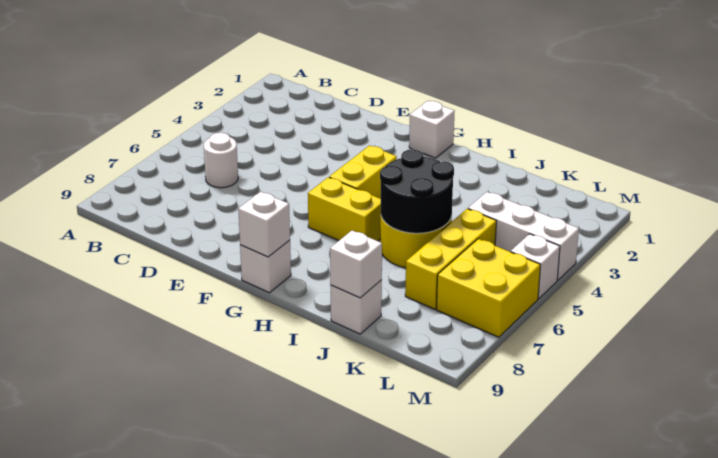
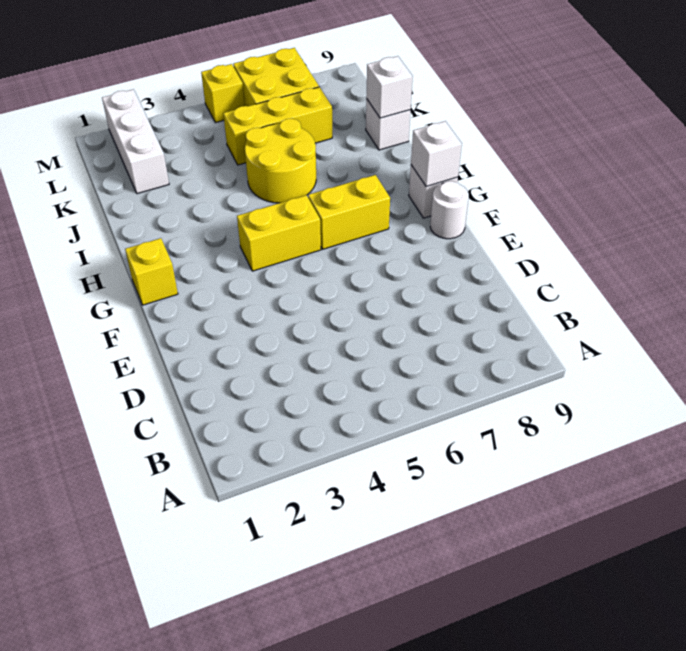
white round brick C6 level 1 -> white round brick F9 level 1
white brick G1 level 1 -> yellow brick G1 level 1
yellow brick G6:H6 level 1 -> yellow brick G6:G7 level 1
black round brick I5:J6 level 2 -> none
white brick K4:M4 level 1 -> white brick K2:M2 level 1
white brick M5 level 1 -> yellow brick M5 level 1

